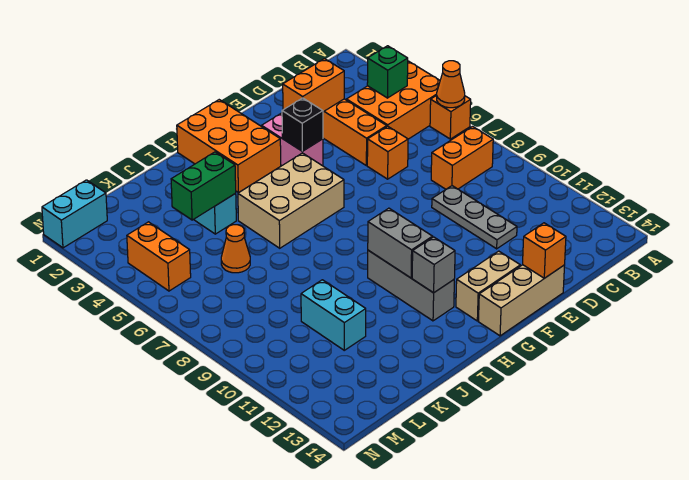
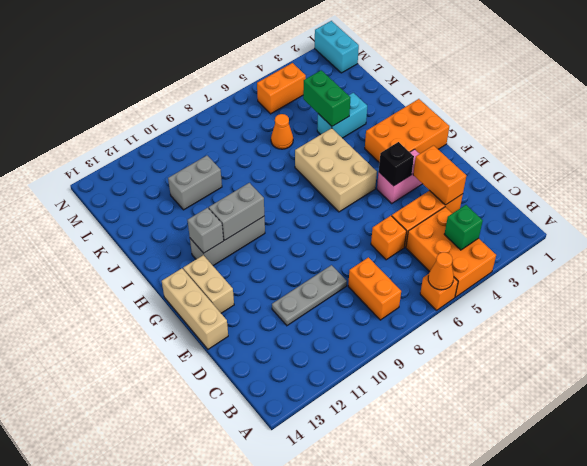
orange brick E14 level 2 -> none
cyan brick K10:K11 level 1 -> grey brick K10:K11 level 1

